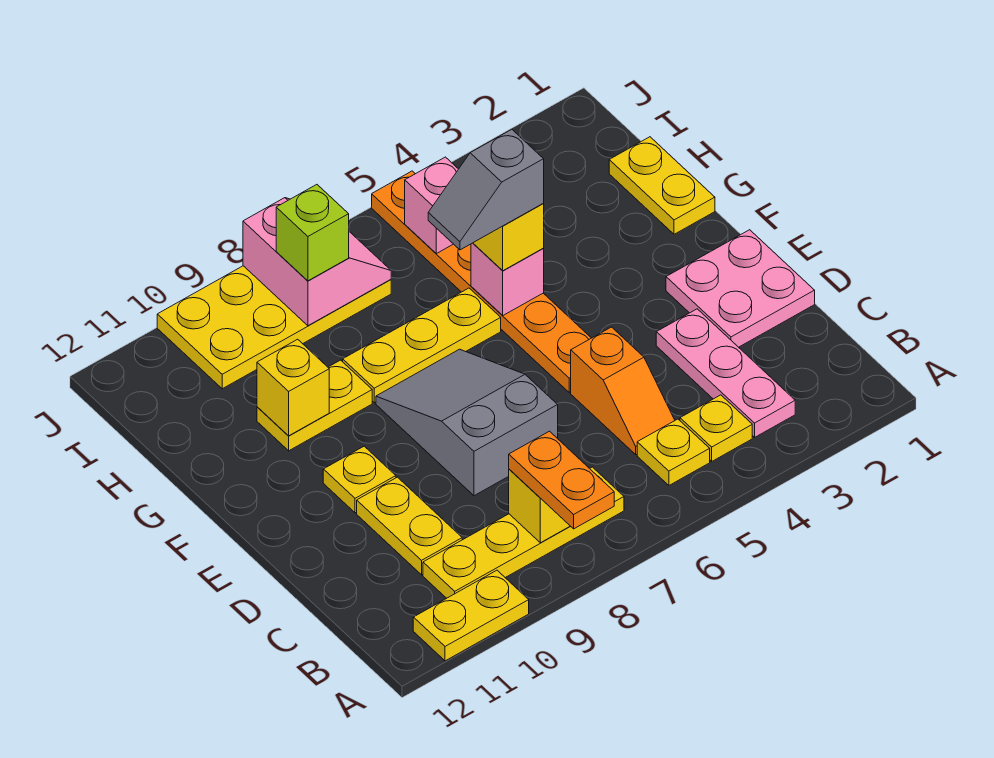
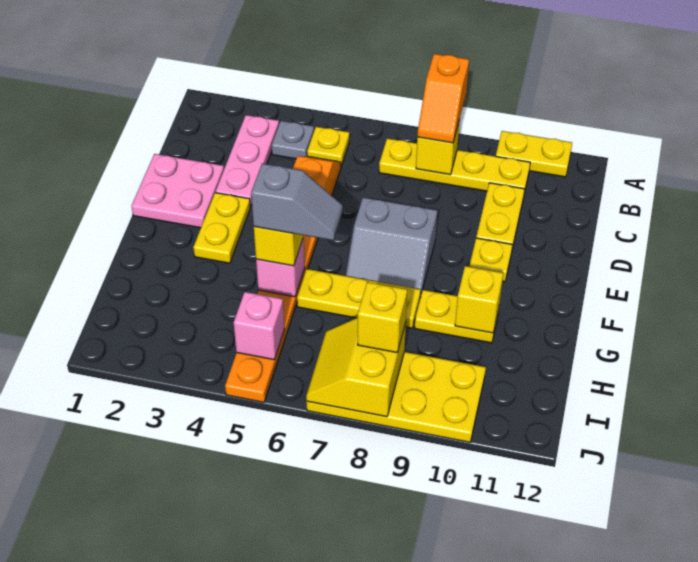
orange plate A8:B8 level 3 -> orange slope A8:B8 level 3 top A
yellow plate B4 level 1 -> grey plate B4 level 1
grey slope D7:F8 level 1 top D -> grey slope E7:F8 level 1 top E
yellow plate G1:H1 level 1 -> yellow plate E3:F3 level 1
pink slope I7:J8 level 2 top 8 -> yellow slope I7:J8 level 2 top 8
lime brick I8 level 3 -> yellow brick I8 level 3

